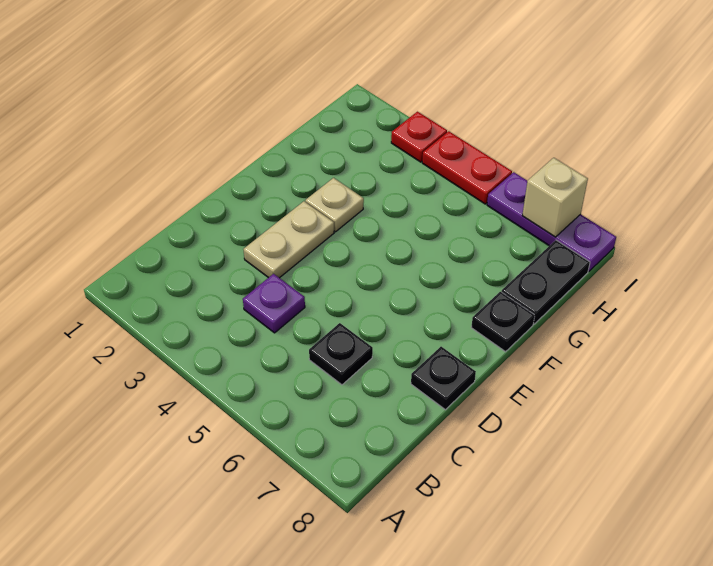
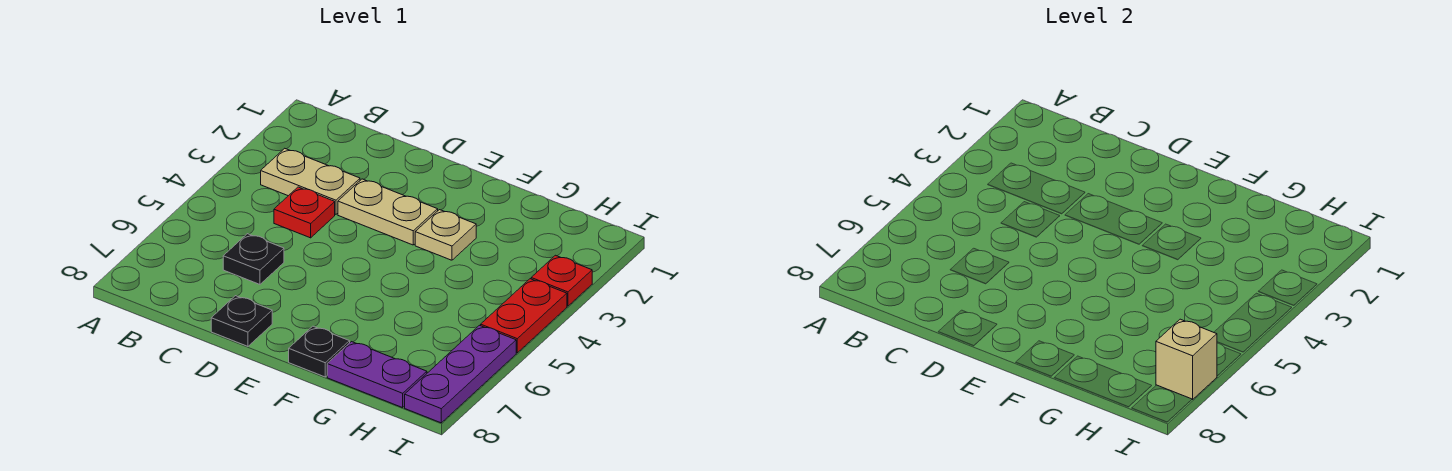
none -> tan plate B3:C3 level 1
purple plate C4 level 1 -> red plate C4 level 1
black plate G8:H8 level 1 -> purple plate G8:H8 level 1

